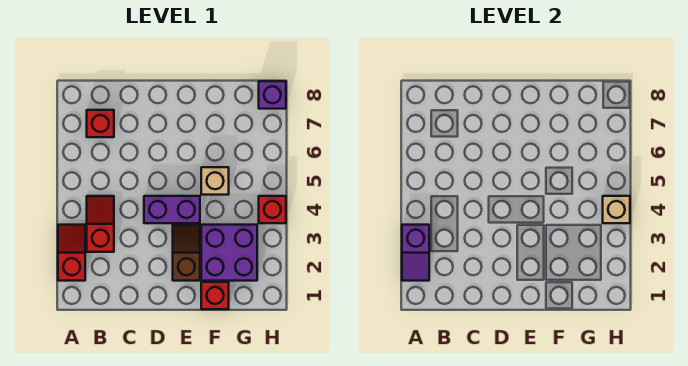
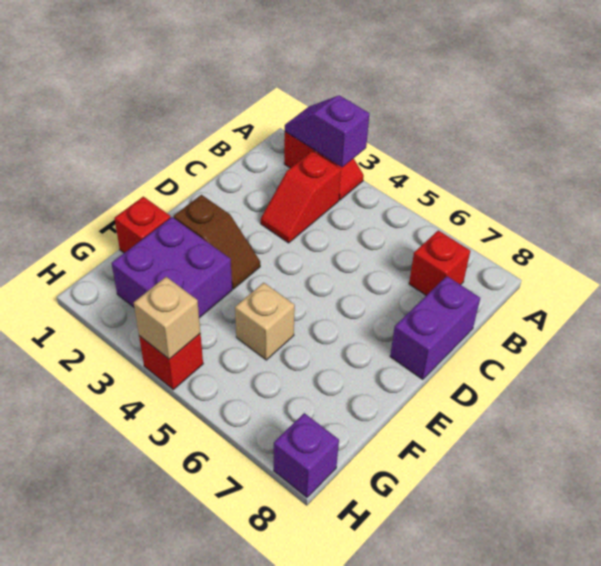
red slope B3:B4 level 1 top 3 -> red slope B3:C3 level 1 top B
purple brick D4:E4 level 1 -> purple brick C8:D8 level 1

